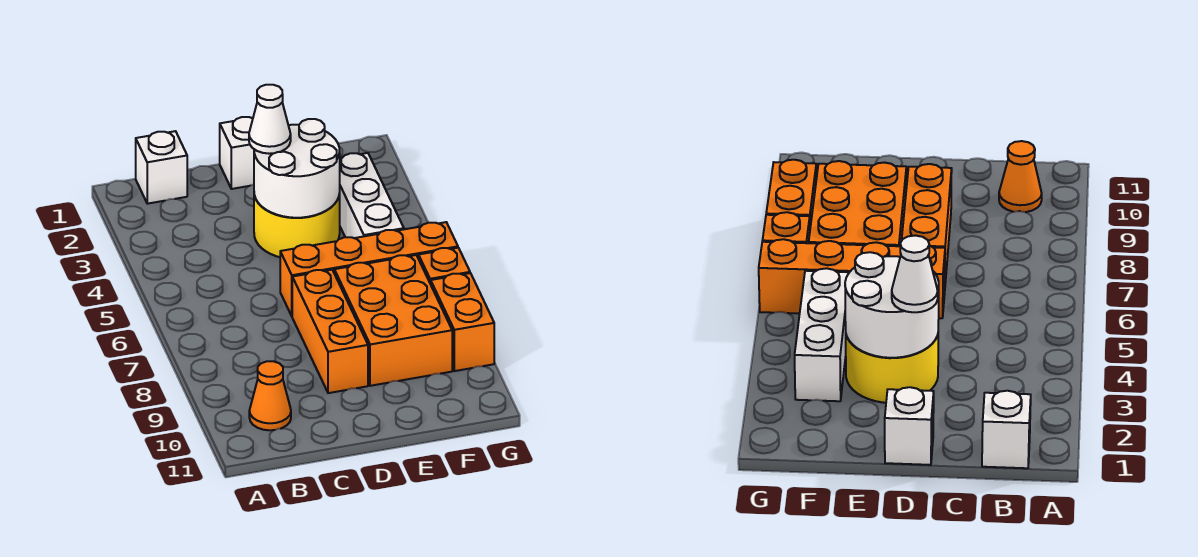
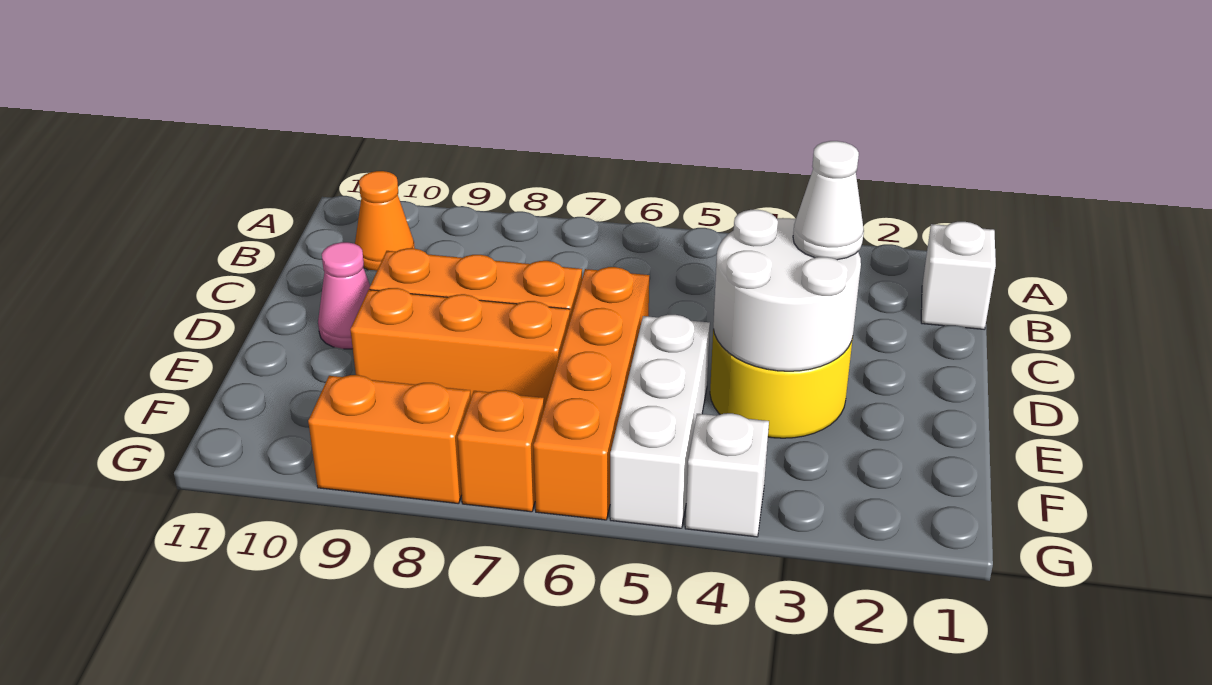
white brick D1 level 1 -> white brick G4 level 1
none -> pink cone D10 level 1
orange brick E7:F9 level 1 -> orange brick E7:E9 level 1
white brick F3:F5 level 1 -> white brick E5:G5 level 1

